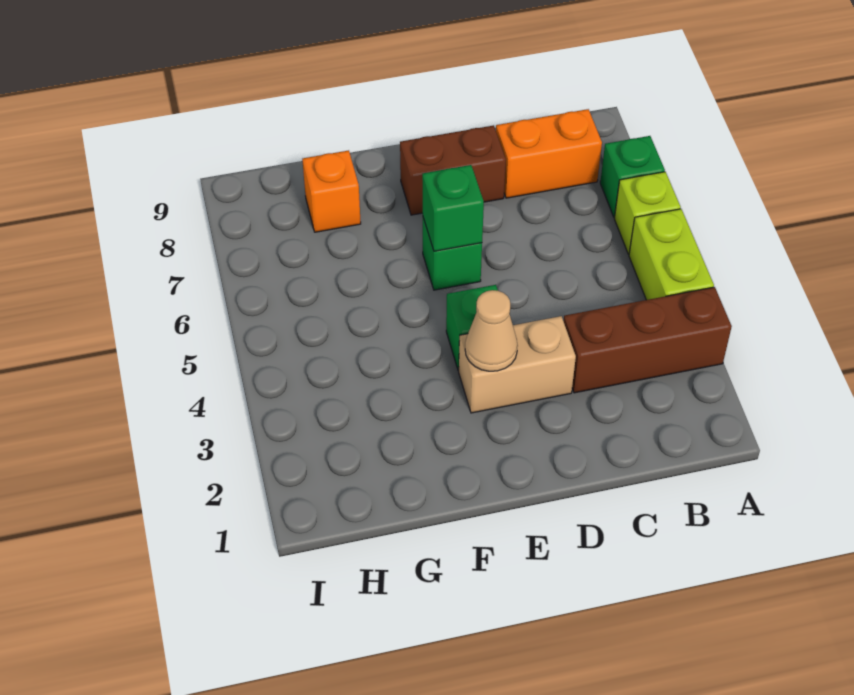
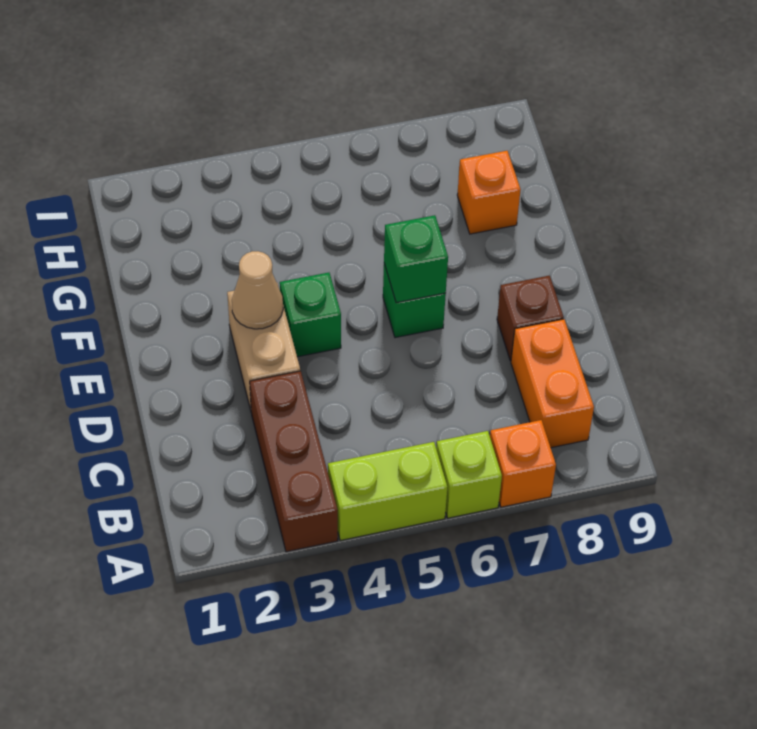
green brick A7 level 1 -> orange brick A7 level 1
brown brick D8:E8 level 1 -> brown brick D8 level 1

